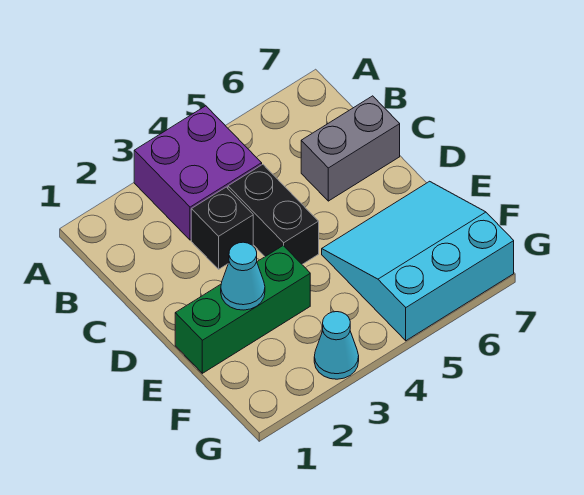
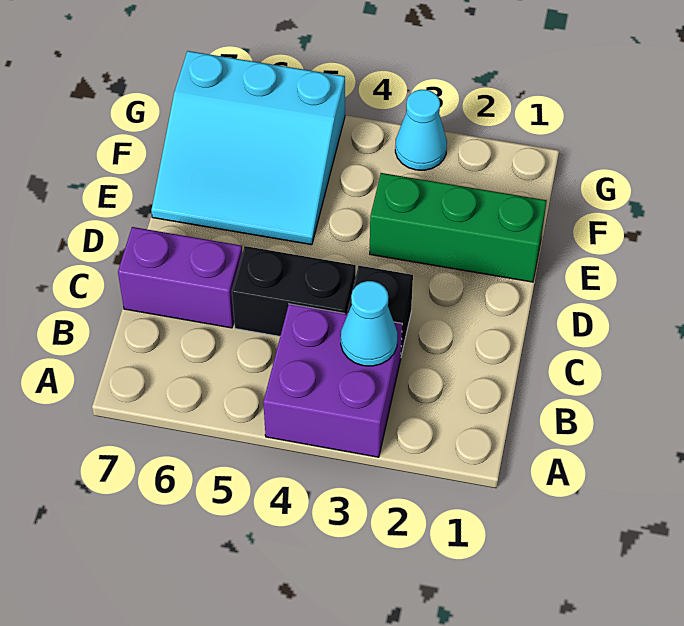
black brick C4:D4 level 1 -> black brick C4:C5 level 1
grey brick C6:C7 level 1 -> purple brick C6:C7 level 1
cyan cone E2 level 2 -> cyan cone B3 level 2

